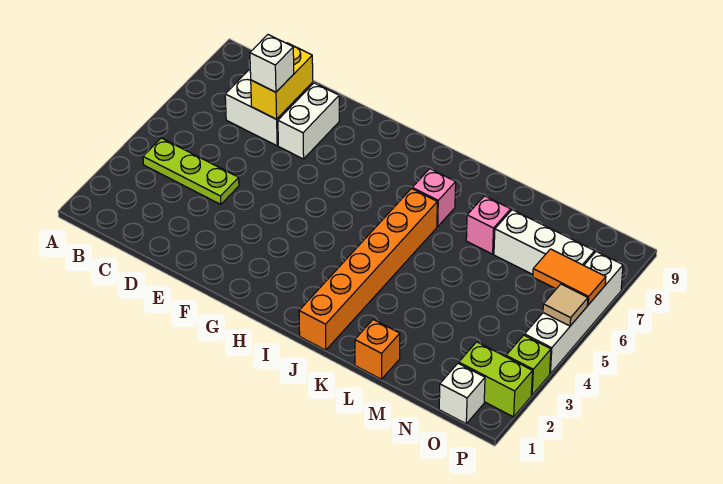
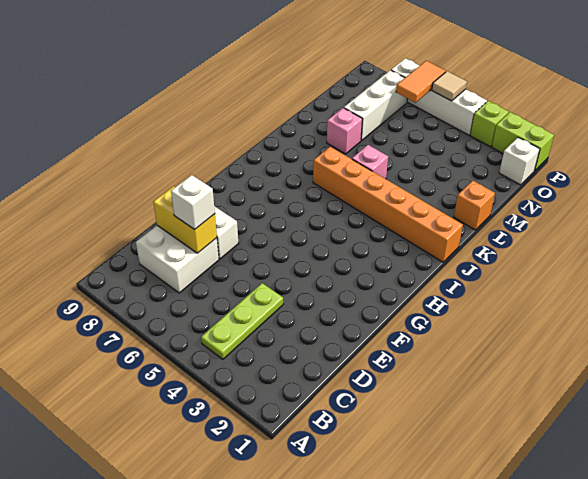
pink brick J7 level 1 -> pink brick K5 level 1
lime brick O2:P2 level 1 -> lime brick P1:P2 level 1

